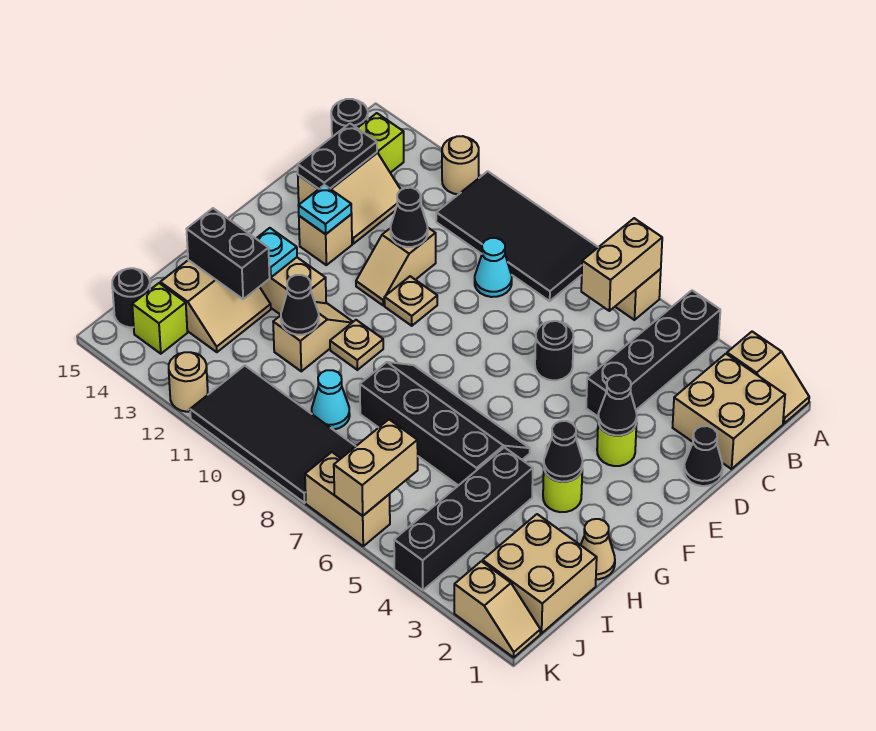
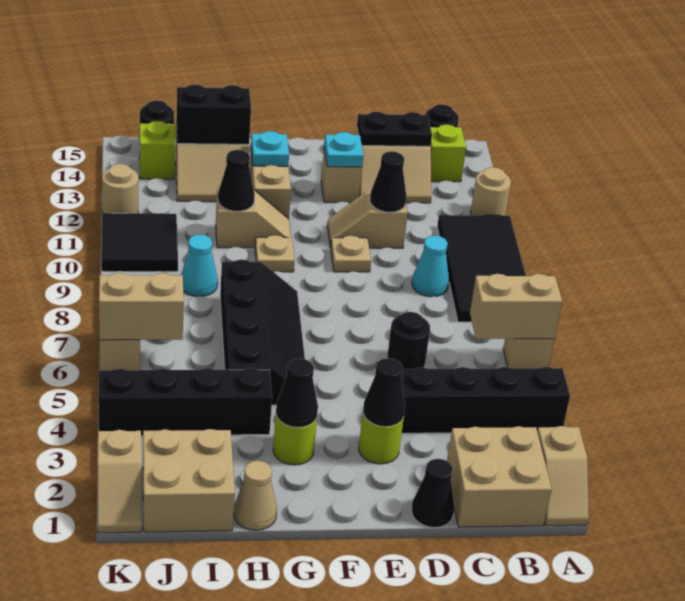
black brick H13:H14 level 2 -> black brick H14:I14 level 2
black tile J8:K11 level 1 -> black tile J10:K11 level 1

